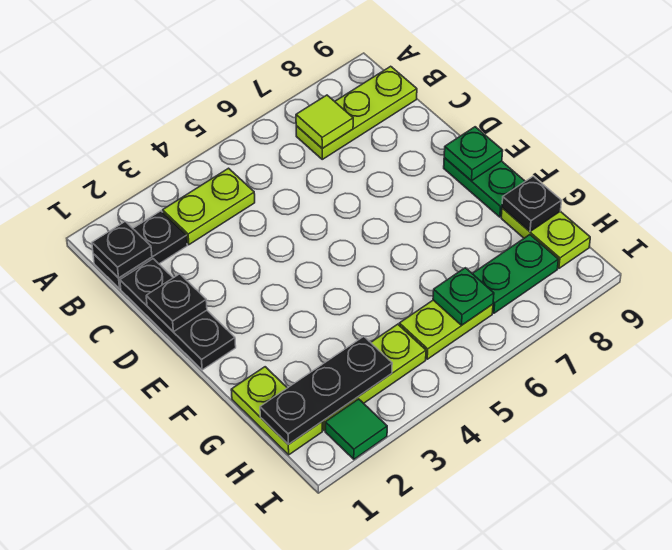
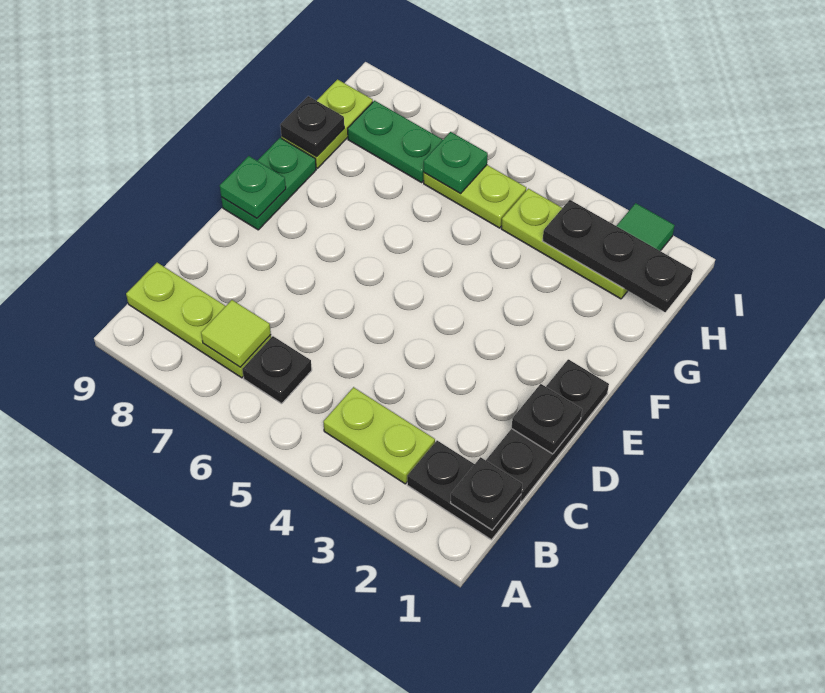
none -> black plate B6 level 1
lime plate G1:H1 level 1 -> none

